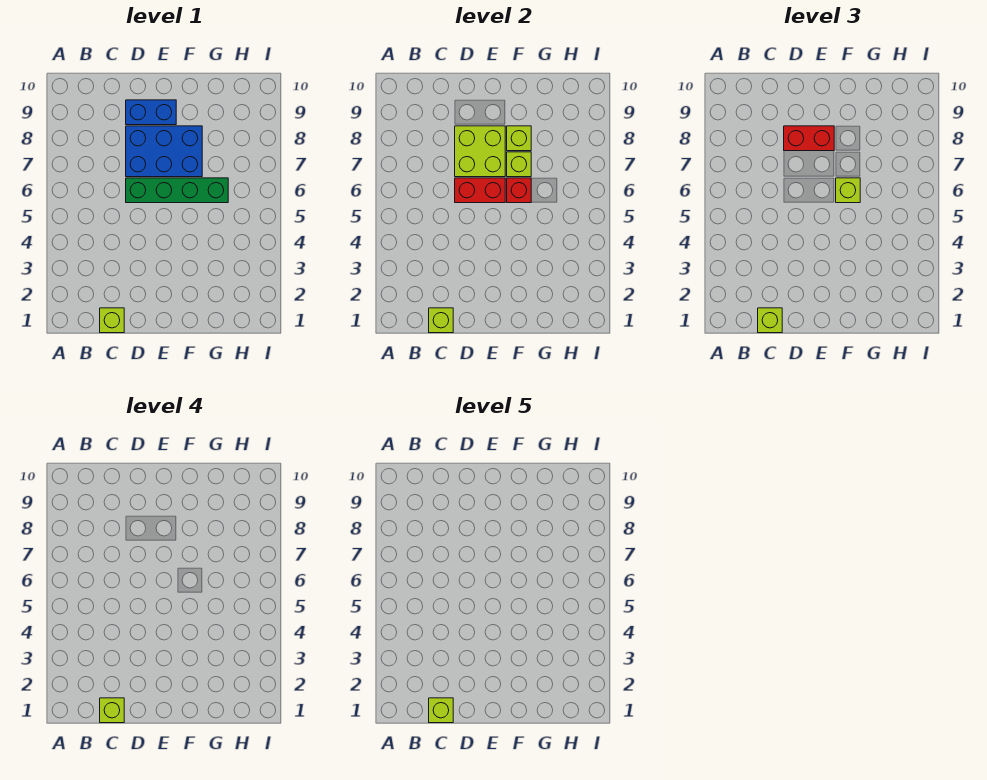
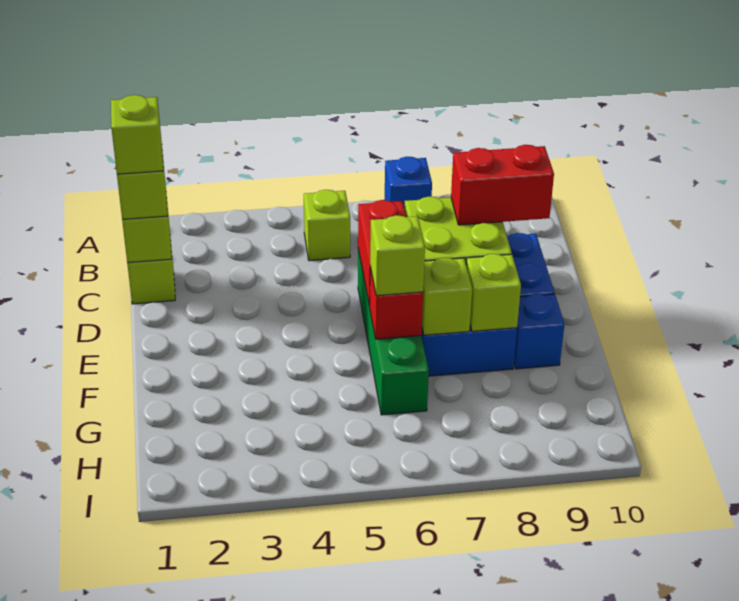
none -> blue brick A7 level 1
lime brick C1 level 5 -> lime brick B5 level 1
red brick D8:E8 level 3 -> red brick D8:D9 level 3
none -> blue brick F9 level 1

